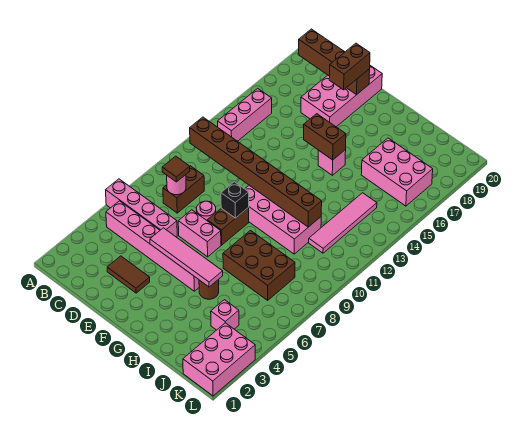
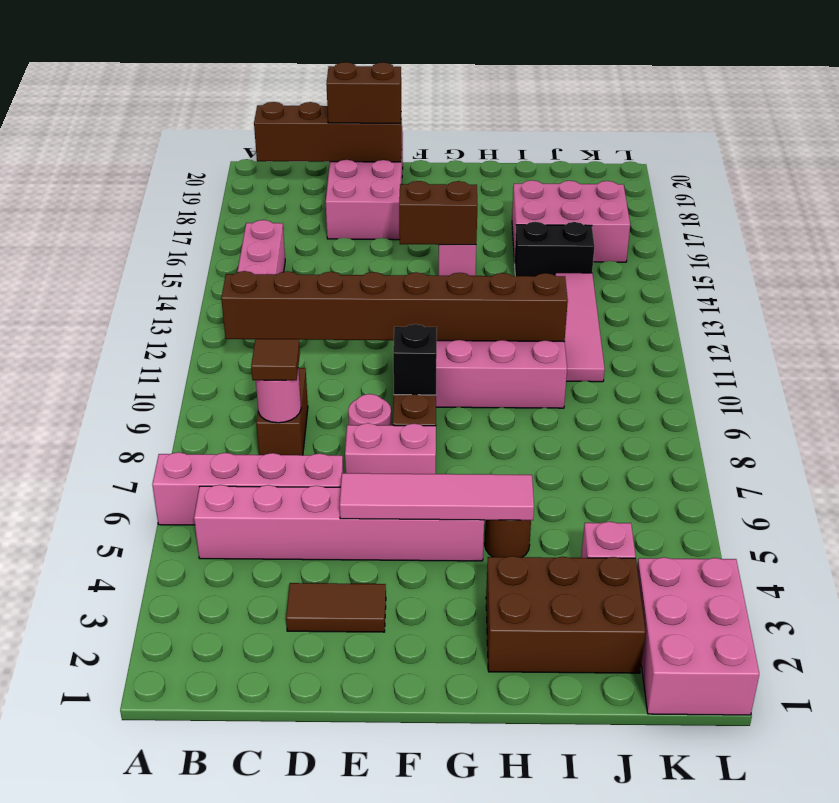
brown brick E18:E19 level 3 -> brown brick D19:E19 level 3
brown brick H7:J8 level 1 -> brown brick H2:J3 level 1
none -> black brick I15:J15 level 1

